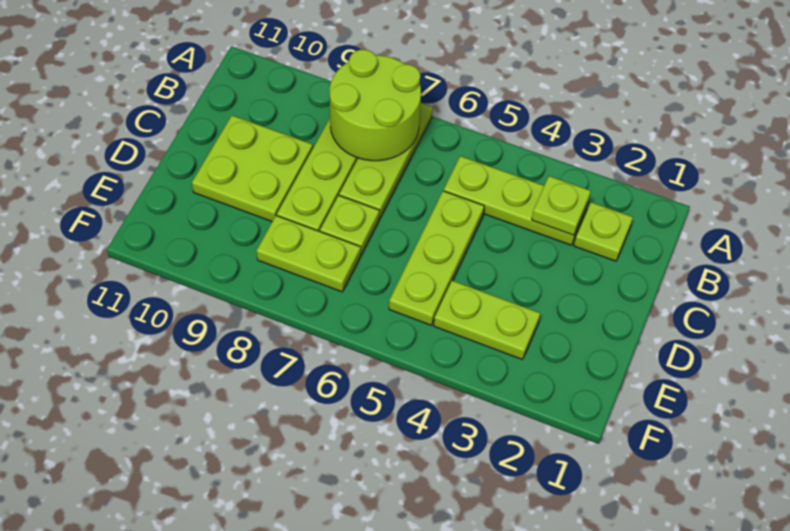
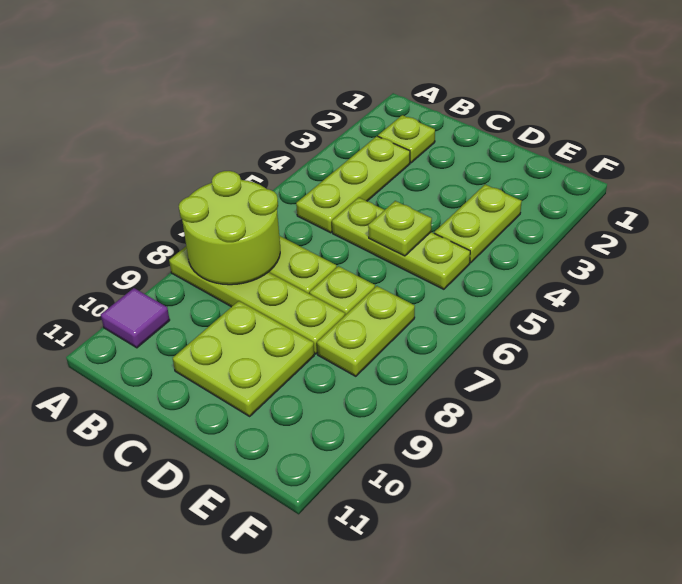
none -> purple tile A10 level 1
lime plate B3 level 2 -> lime plate D5 level 2

